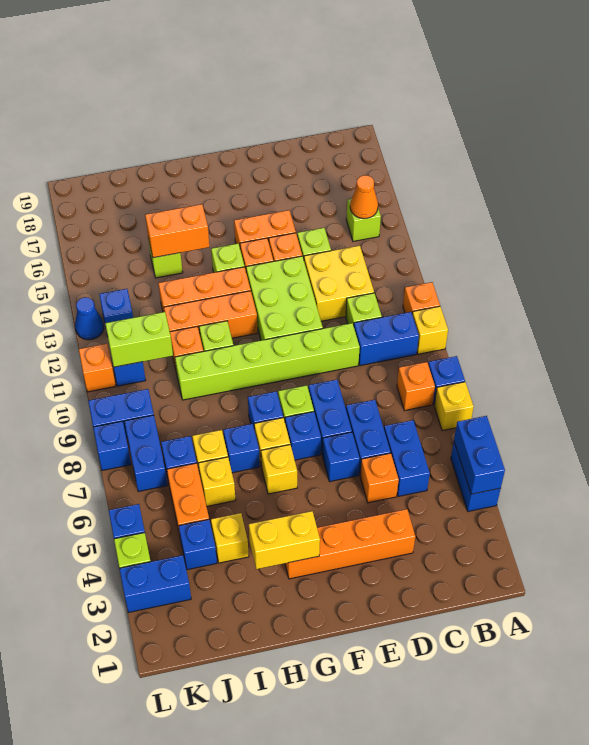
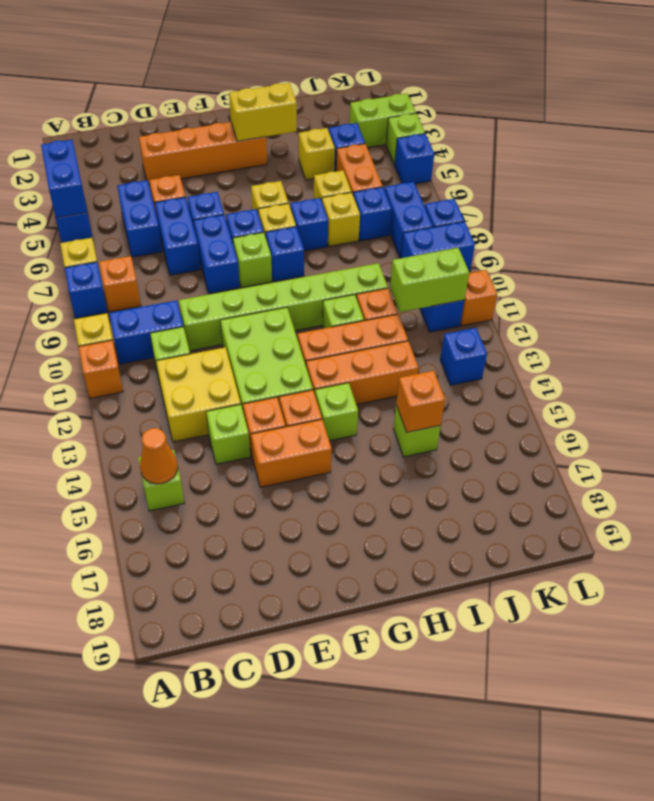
orange brick H15:I15 level 2 -> orange brick I15 level 2
blue brick K3:L3 level 1 -> lime brick K3:L3 level 1
blue cone L13 level 1 -> none

